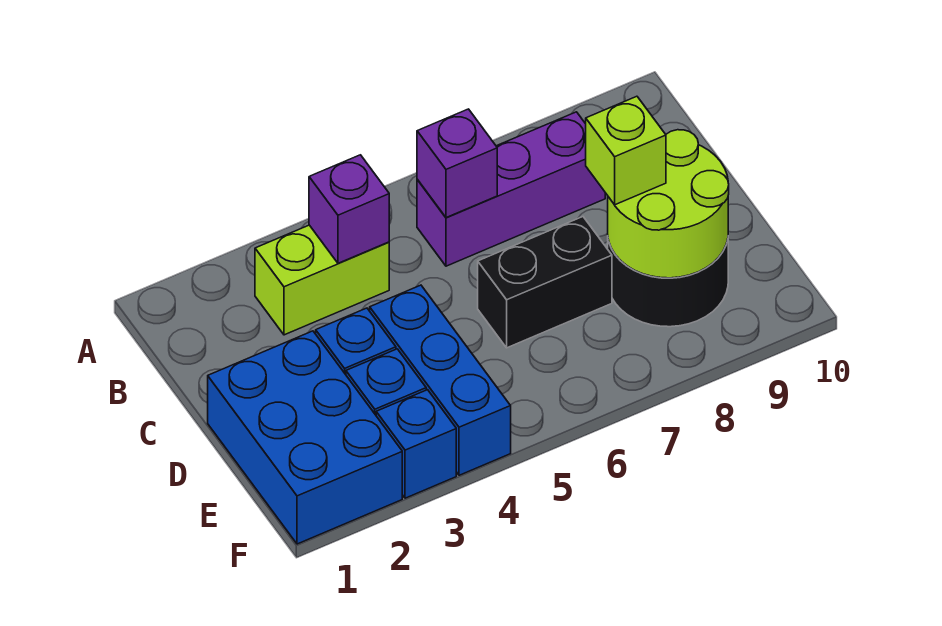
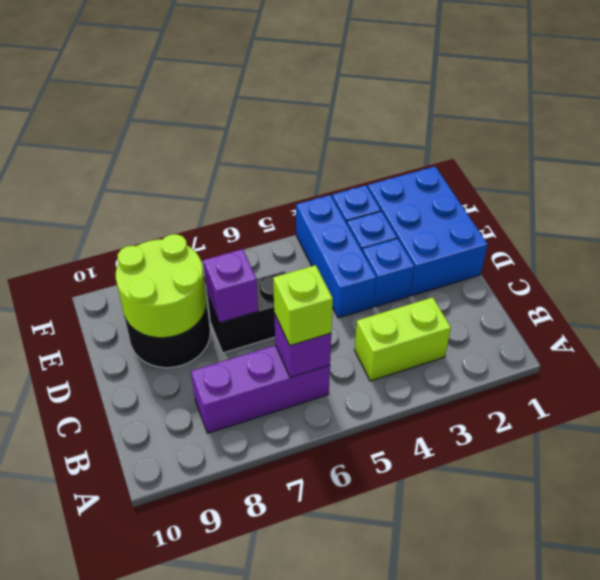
purple brick B4 level 2 -> purple brick D7 level 2
lime brick D8 level 3 -> lime brick B6 level 3

